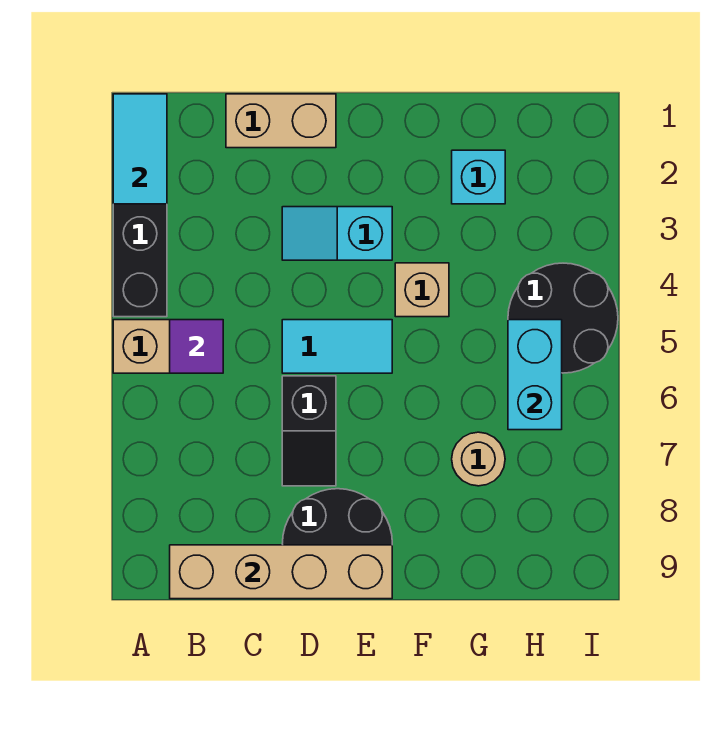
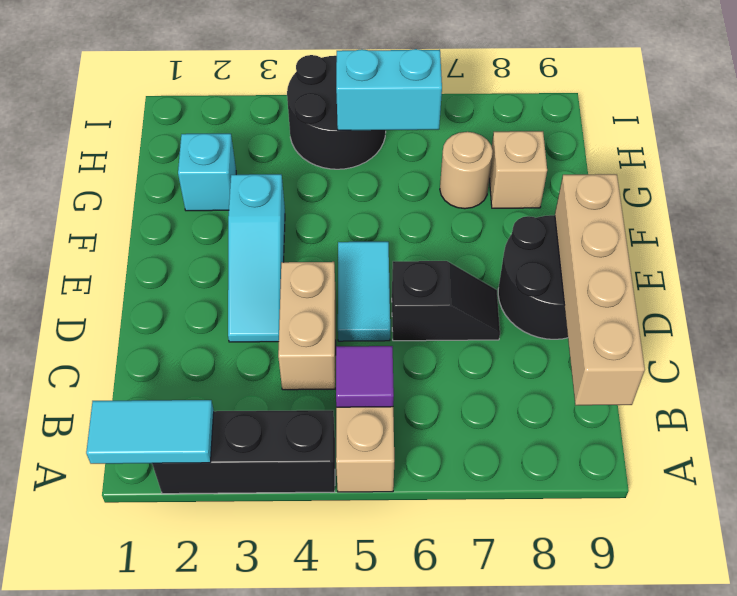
tan brick C1:D1 level 1 -> tan brick C4:D4 level 1
cyan slope D3:E3 level 1 top E -> cyan slope D3:F3 level 1 top F
tan brick F4 level 1 -> tan brick G8 level 1

